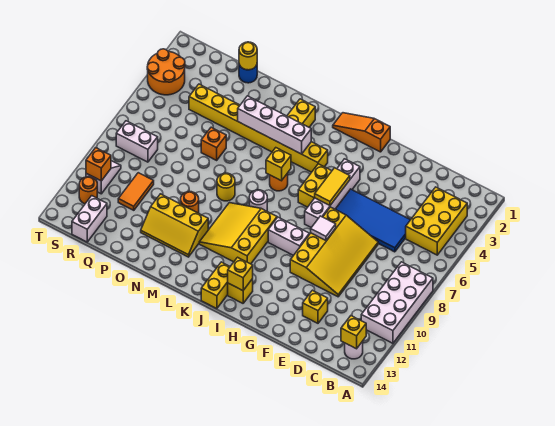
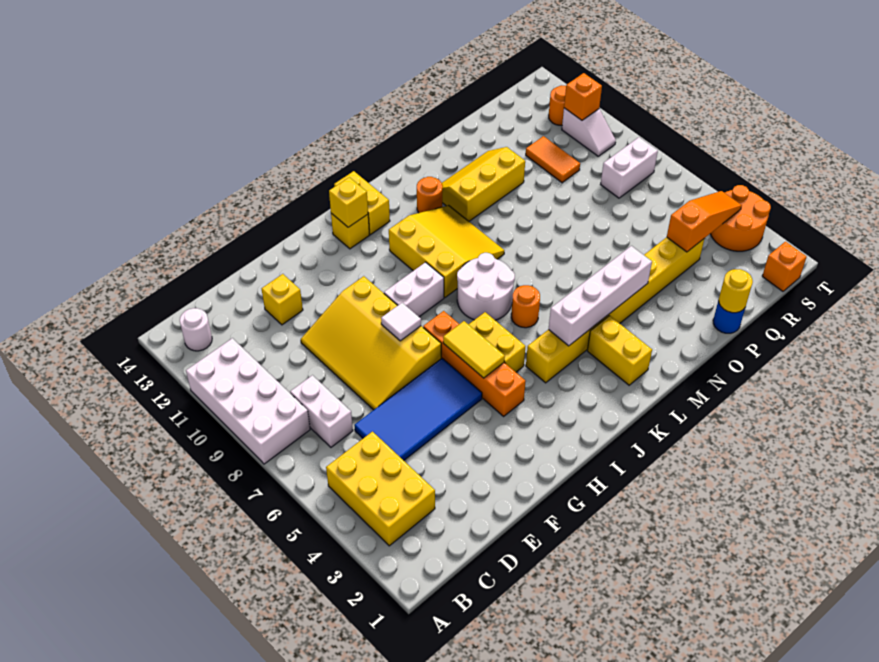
yellow brick B13 level 2 -> none
orange slope H1:J1 level 1 top H -> orange slope Q4:S4 level 2 top Q
white brick H4:H7 level 1 -> orange brick H4:H7 level 1
yellow brick K6 level 2 -> none
white round brick K8 level 1 -> white round brick J7:K8 level 1
yellow round brick M8 level 1 -> none
orange round brick N10 level 1 -> orange round brick L12 level 1
orange brick O6 level 1 -> orange brick S1 level 1
white brick R13:R14 level 1 -> white brick C7:C8 level 1

